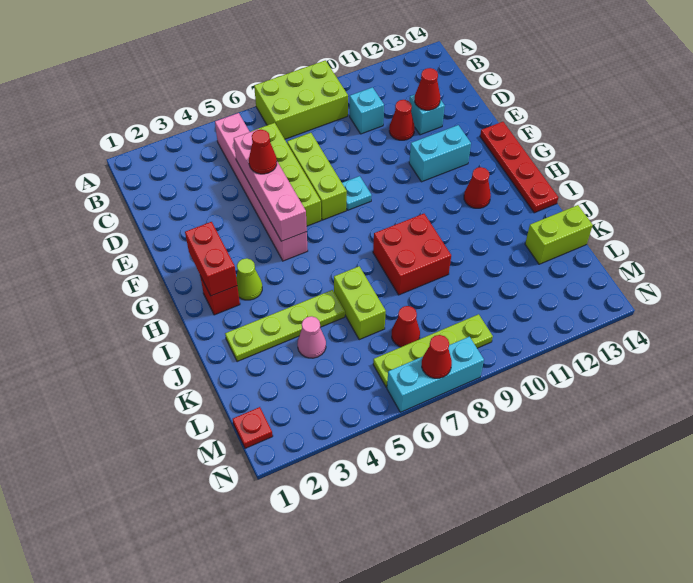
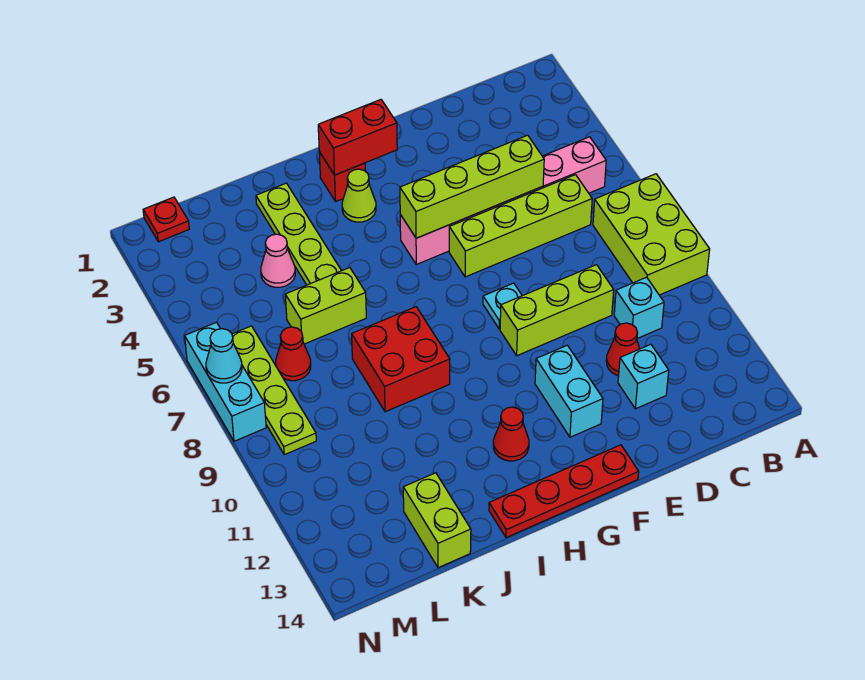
pink brick D5:G5 level 2 -> lime brick D5:G5 level 2
lime brick D7:F7 level 1 -> lime brick D9:F9 level 1
red cone D12 level 2 -> none
red cone E5 level 3 -> none
red cone N7 level 2 -> cyan cone N7 level 2

